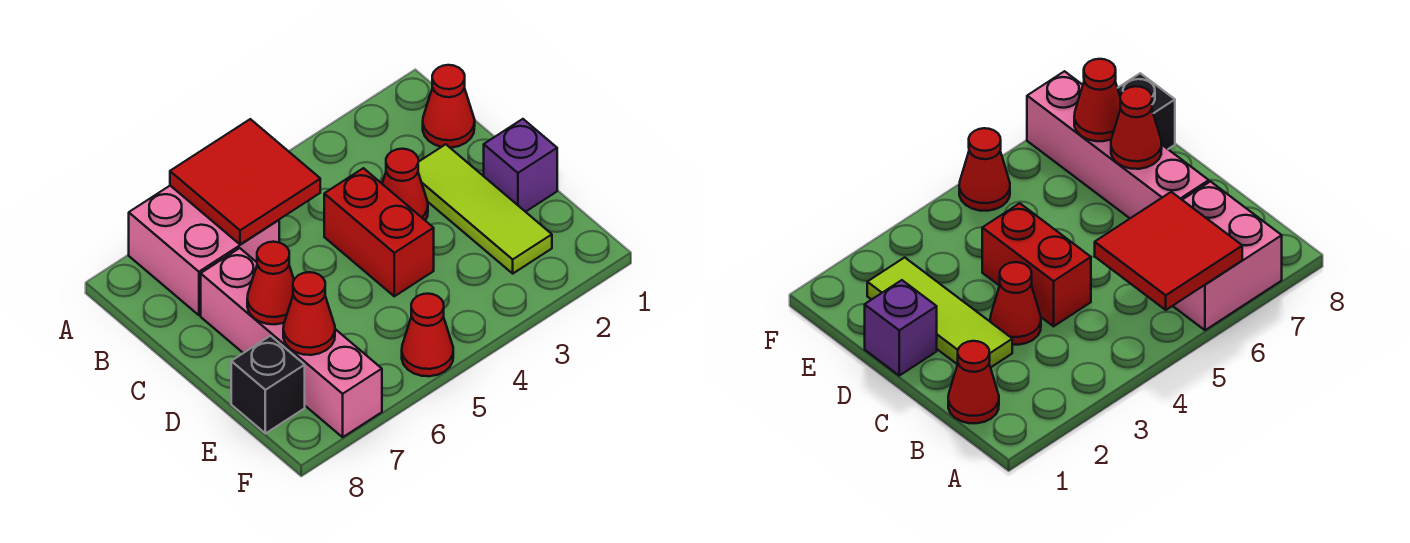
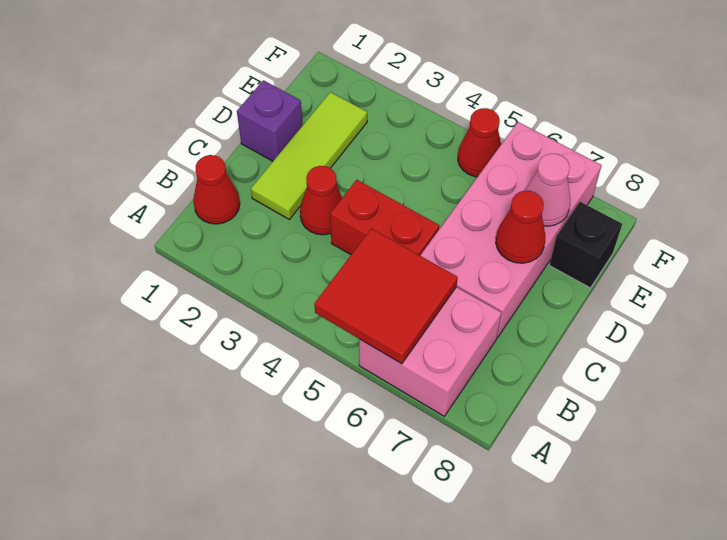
red brick C4:D4 level 1 -> red brick C4:C5 level 1
pink brick C7:F7 level 1 -> pink brick C6:F7 level 1
red cone E7 level 2 -> pink cone E7 level 2

